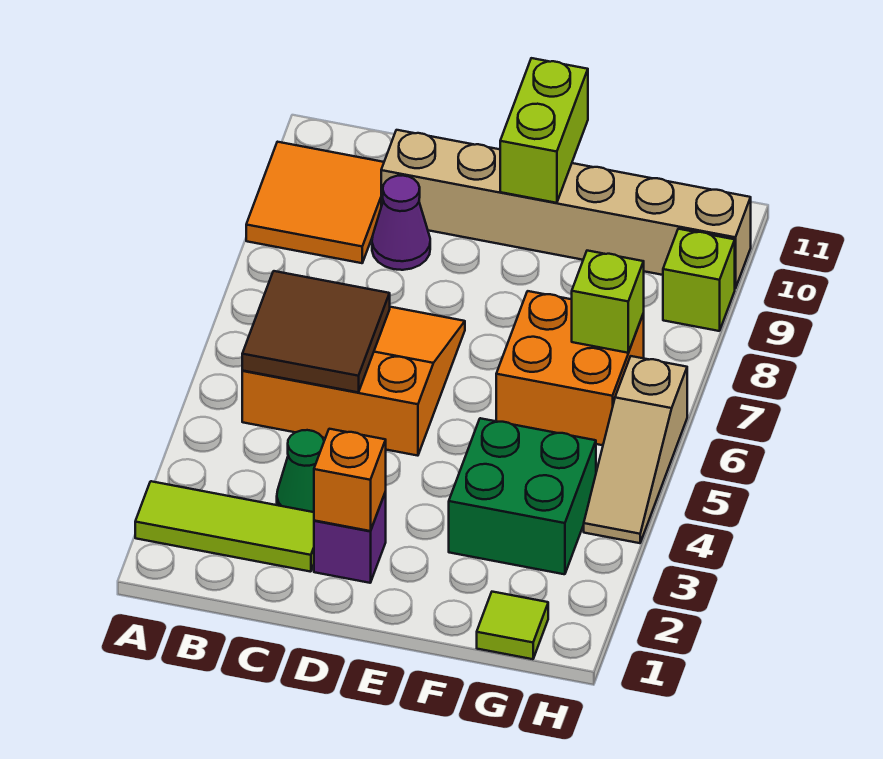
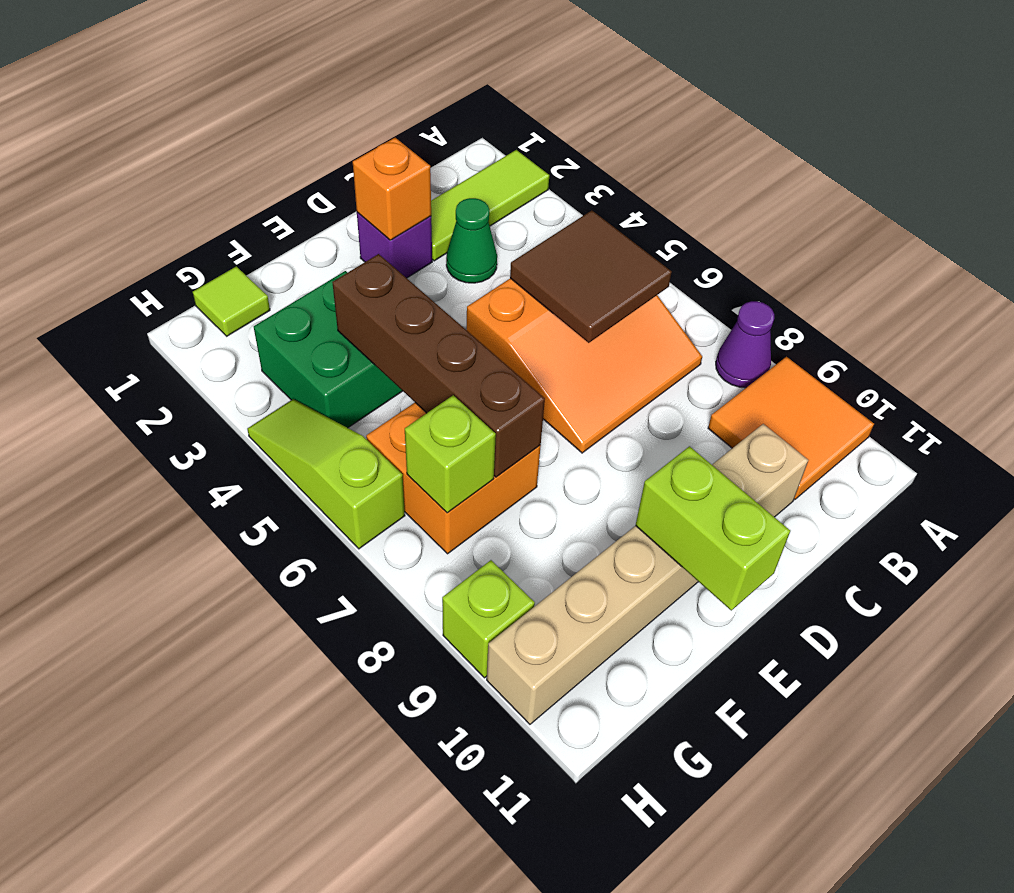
purple cone C9 level 1 -> purple cone A8 level 1
none -> brown brick F4:F7 level 2
tan slope H4:H6 level 1 top 6 -> lime slope H4:H6 level 1 top 6

